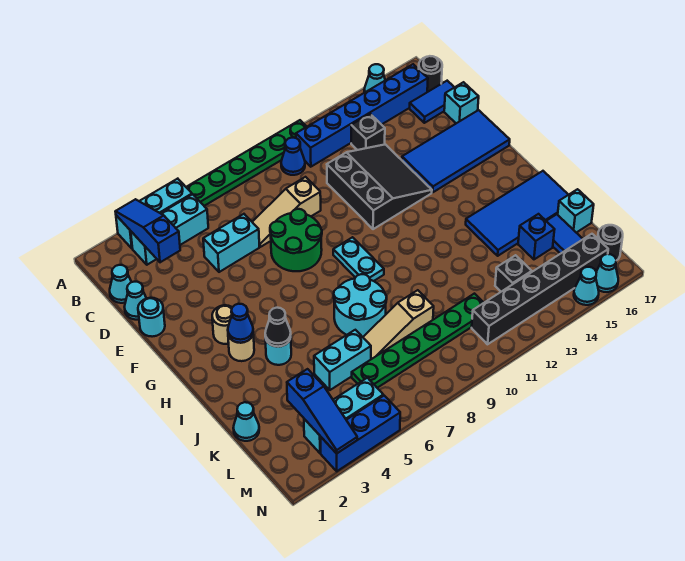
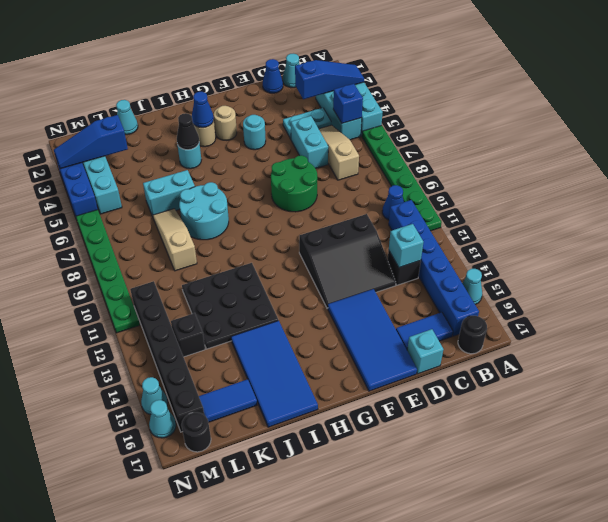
blue tile C16:C17 level 1 -> blue tile C16:D16 level 1
cyan cone D1 level 1 -> blue cone D1 level 1
tan slope D7:D9 level 1 top 9 -> tan slope C5:C7 level 1 top 7
cyan round brick E1 level 1 -> cyan round brick F4 level 1
cyan plate G9:H9 level 1 -> cyan plate C4:D4 level 1
none -> black plate I11:K13 level 1
cyan brick K5:K6 level 1 -> cyan brick J6:K6 level 1
blue brick K15 level 1 -> blue brick B5 level 2
cyan brick K17 level 1 -> cyan brick C13 level 2
green plate L6:L11 level 1 -> green plate N6:N11 level 1

